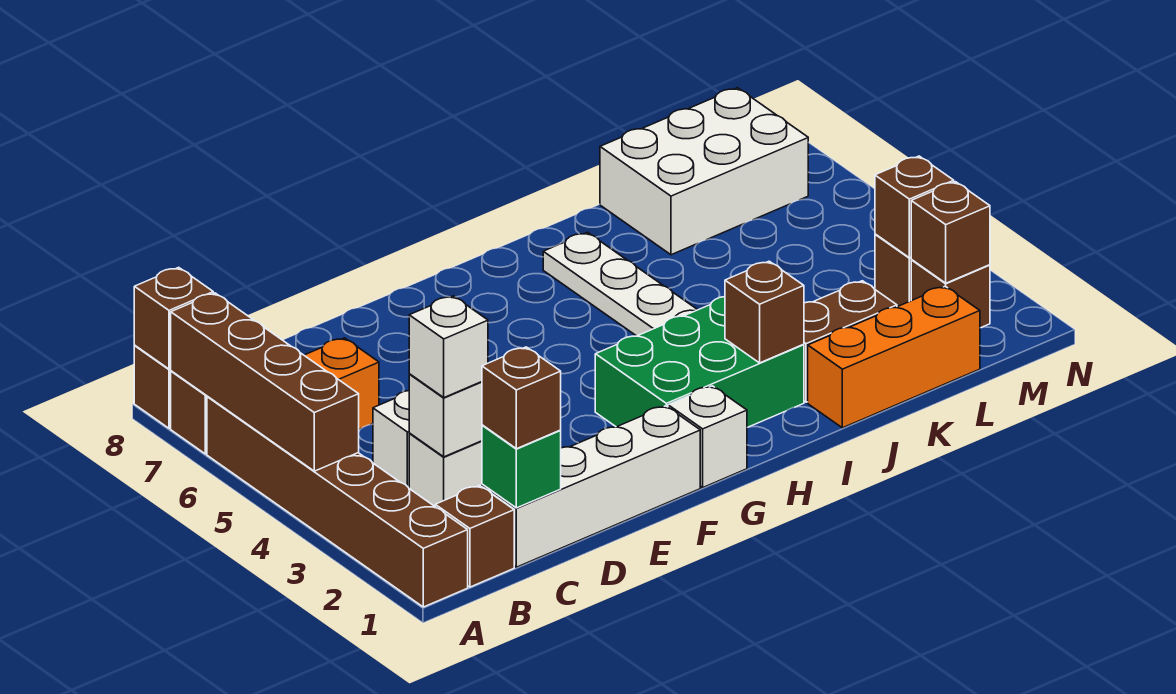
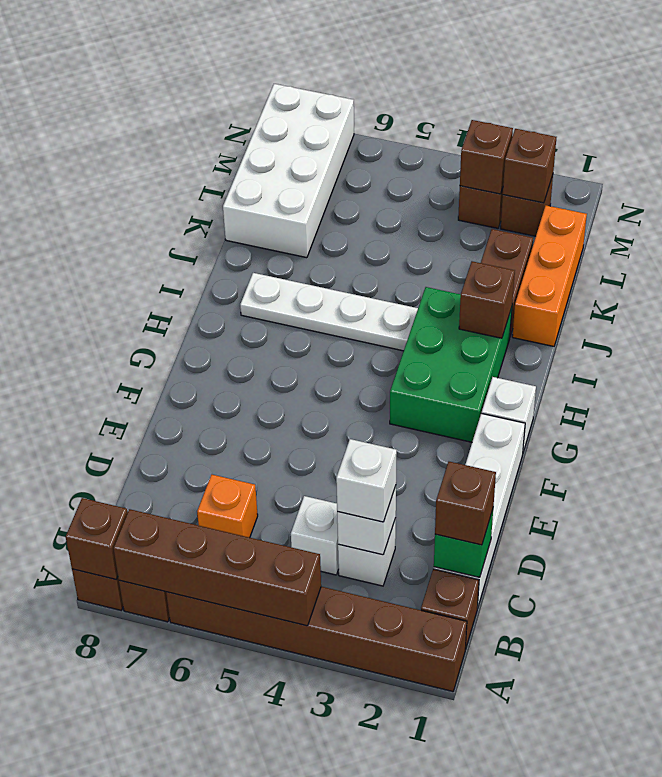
white brick K7:M8 level 1 -> white brick K7:N8 level 1

